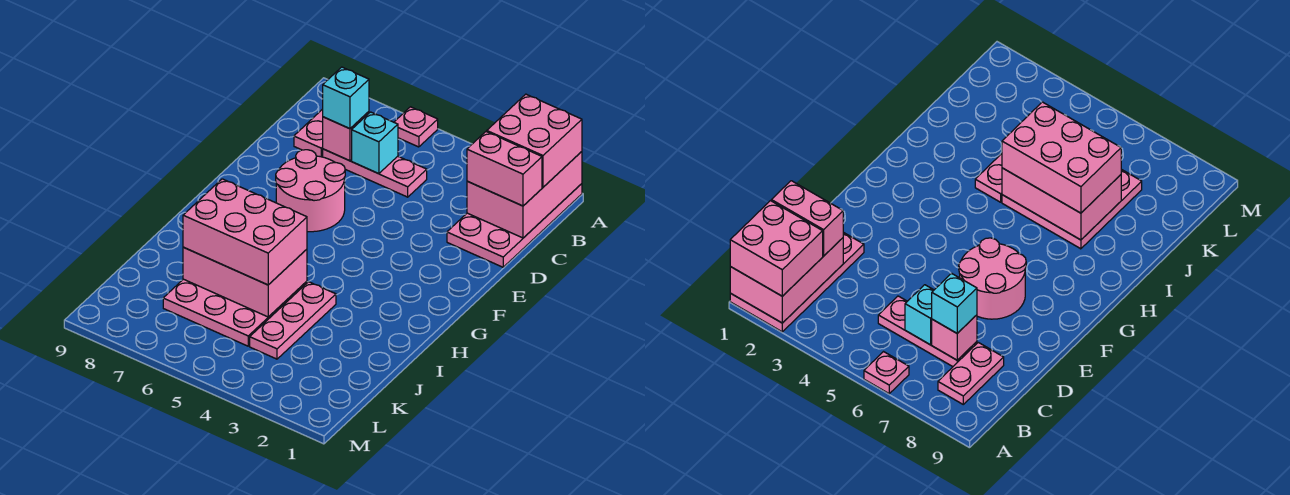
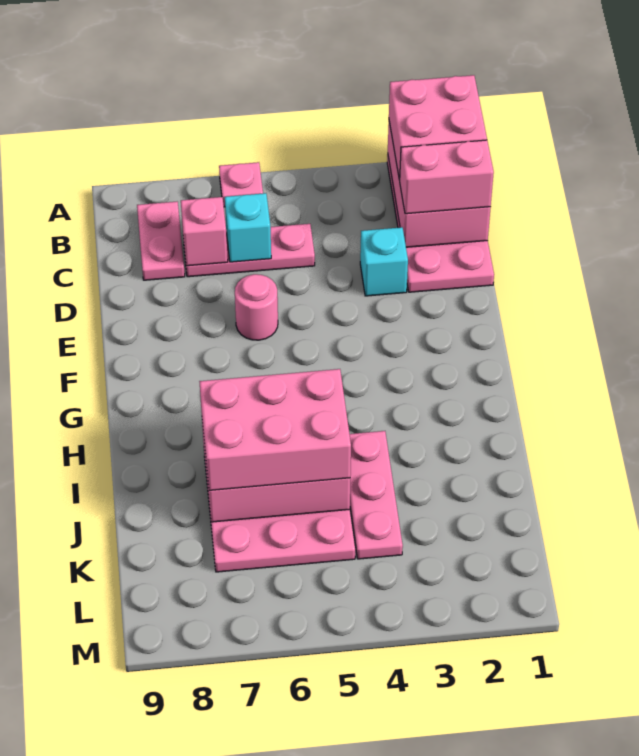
cyan brick C7 level 3 -> cyan brick D3 level 1
pink round brick E6:F7 level 1 -> pink round brick E6 level 1

